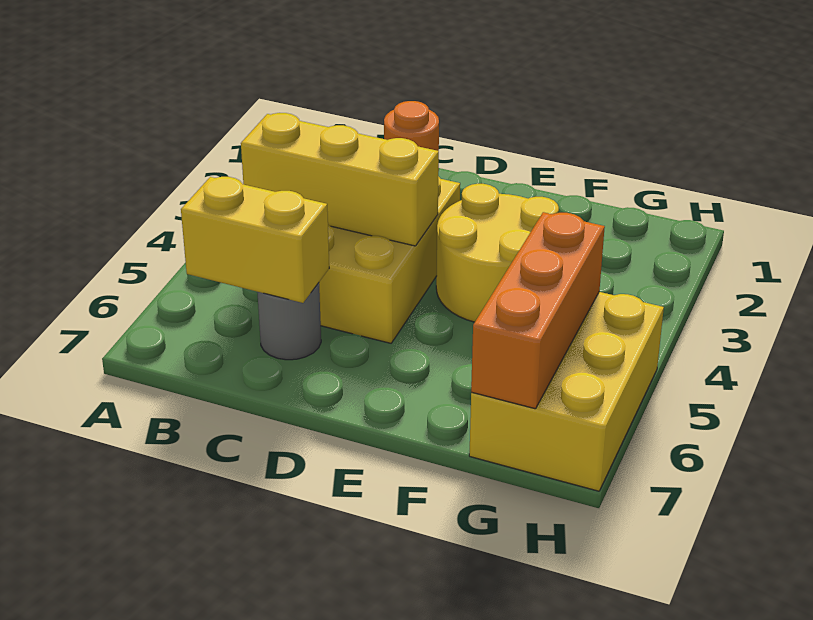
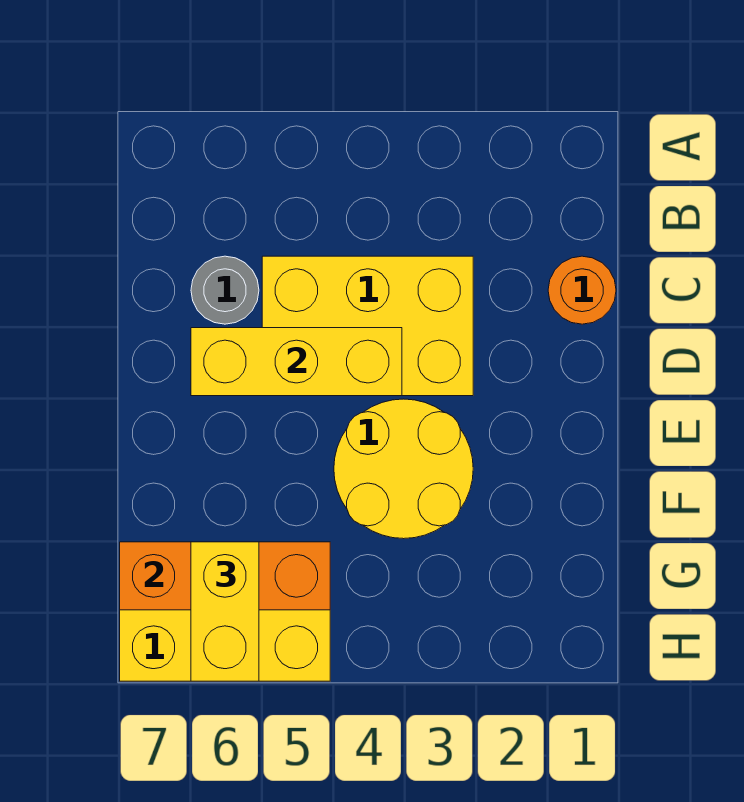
yellow brick B4:D4 level 2 -> yellow brick D4:D6 level 2
yellow brick B6:C6 level 2 -> yellow brick G6:H6 level 3

